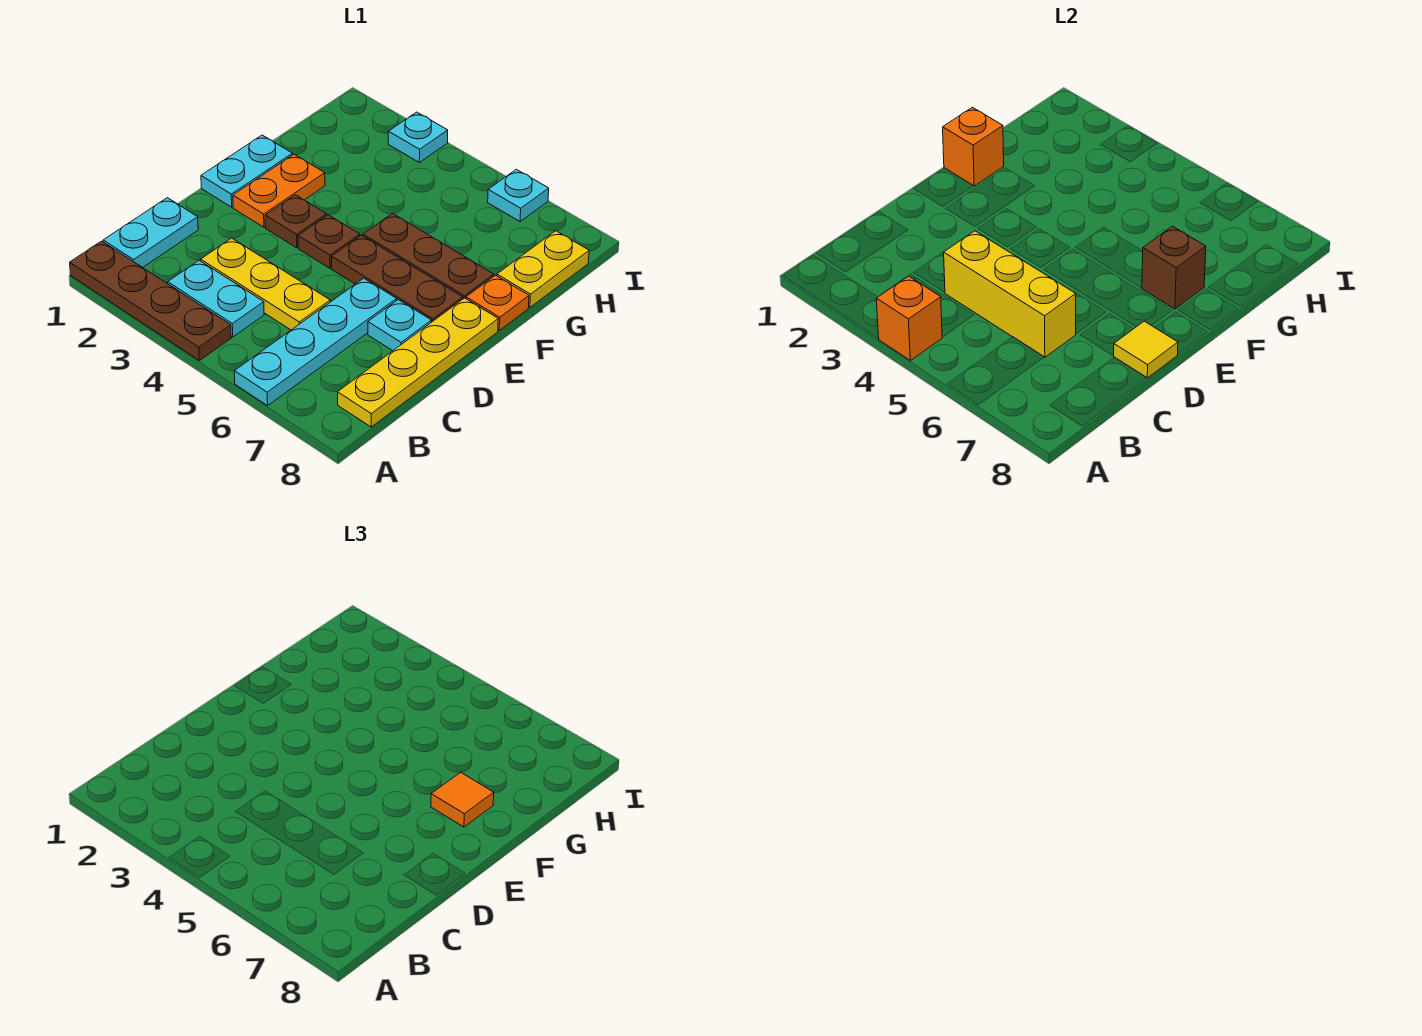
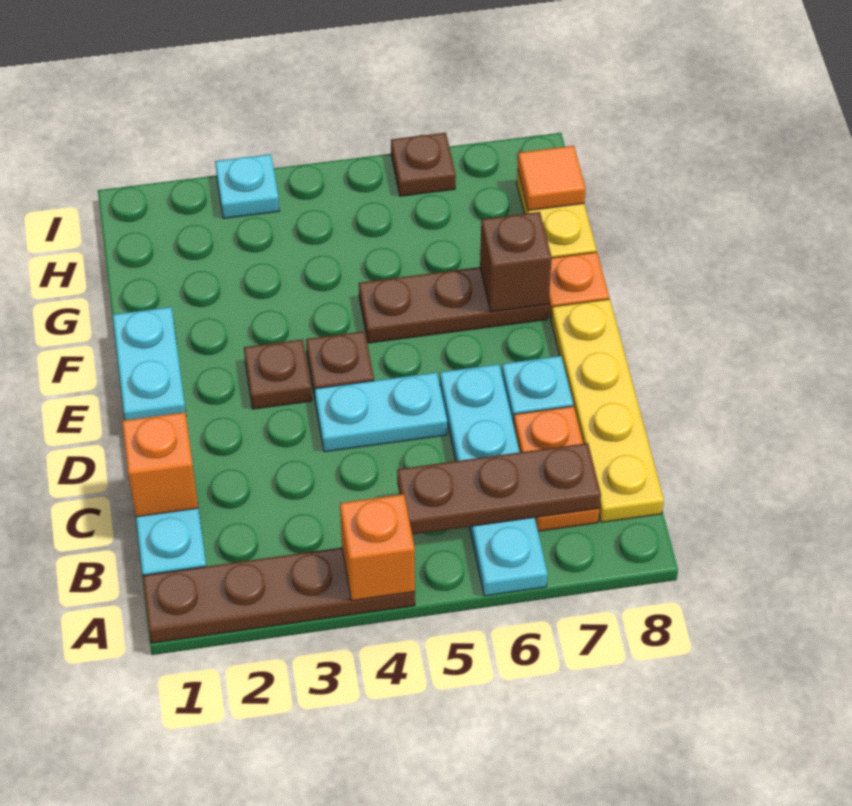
cyan plate B3:B4 level 1 -> cyan plate D4:D5 level 1
yellow plate C3:C5 level 1 -> none
yellow brick C4:C6 level 2 -> none
yellow tile D8 level 2 -> none
orange plate E2:F2 level 1 -> orange plate B7:C7 level 1
brown plate E5:E7 level 1 -> brown plate B5:B7 level 2
orange brick F1 level 2 -> orange brick C1 level 2
orange tile F7 level 3 -> orange tile H8 level 2
cyan plate I6 level 1 -> brown plate I6 level 1

